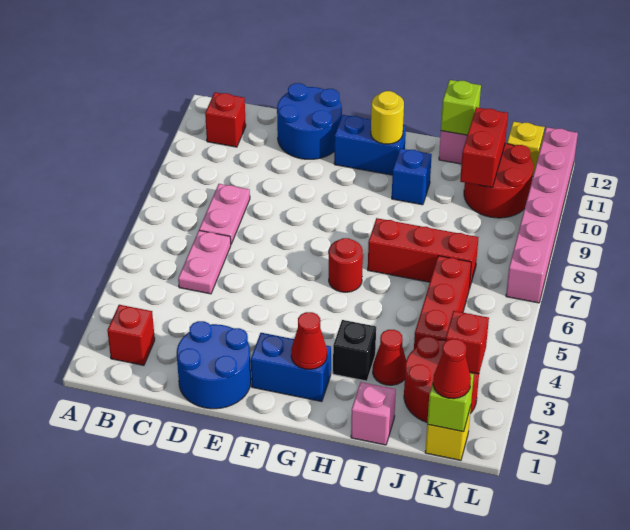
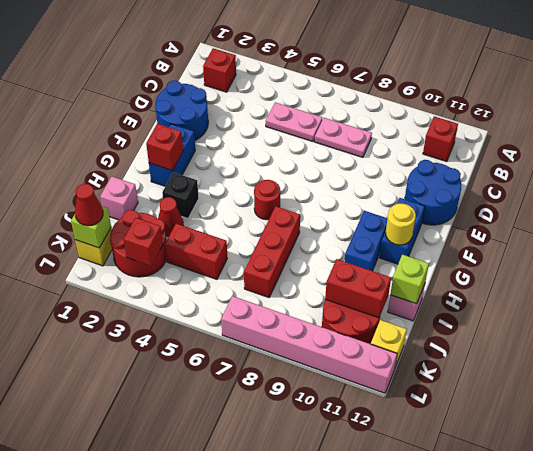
red cone G2 level 2 -> red brick G2 level 2
blue brick H10 level 1 -> blue brick G10:H10 level 1
red brick J4:J6 level 1 -> red brick J4:J5 level 1

